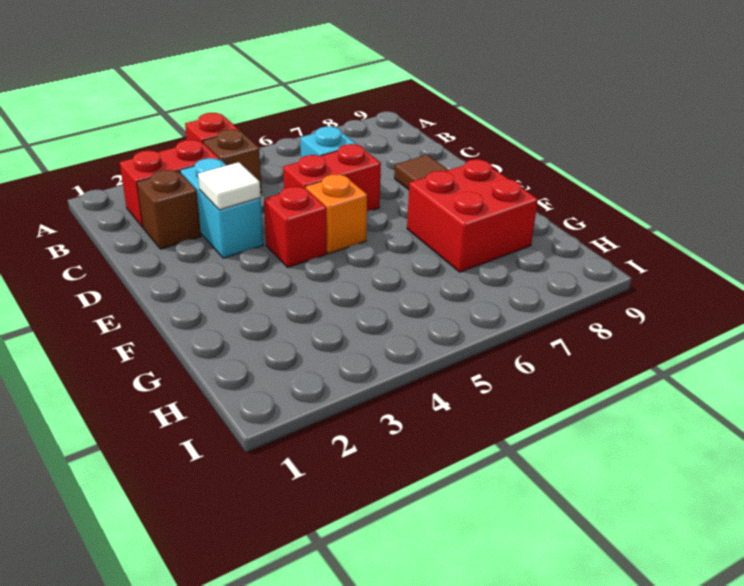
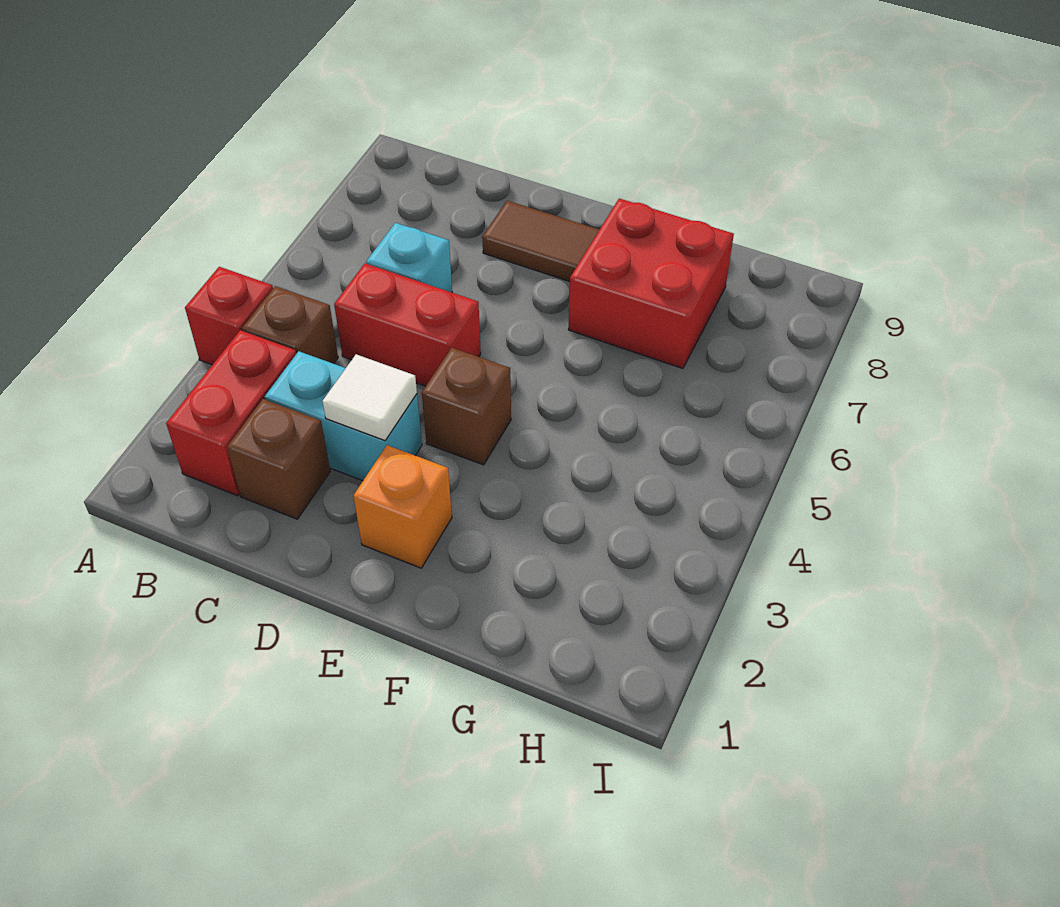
red brick D5:D6 level 1 -> red brick C5:D5 level 1
red brick E4 level 1 -> brown brick E4 level 1
orange brick E5 level 1 -> orange brick E2 level 1

